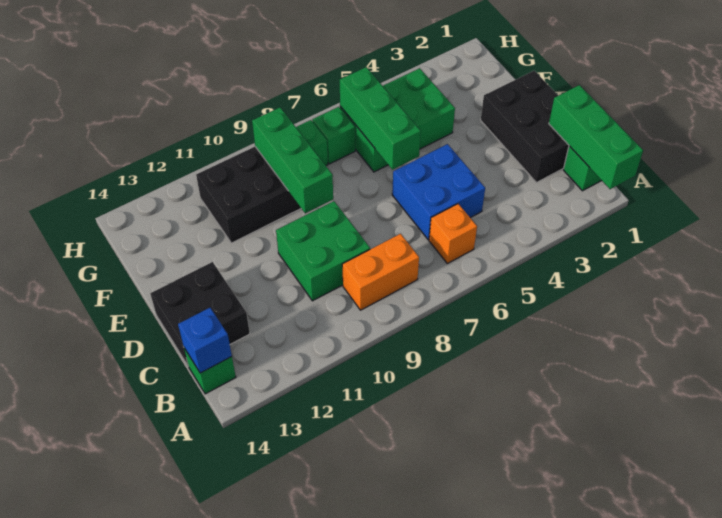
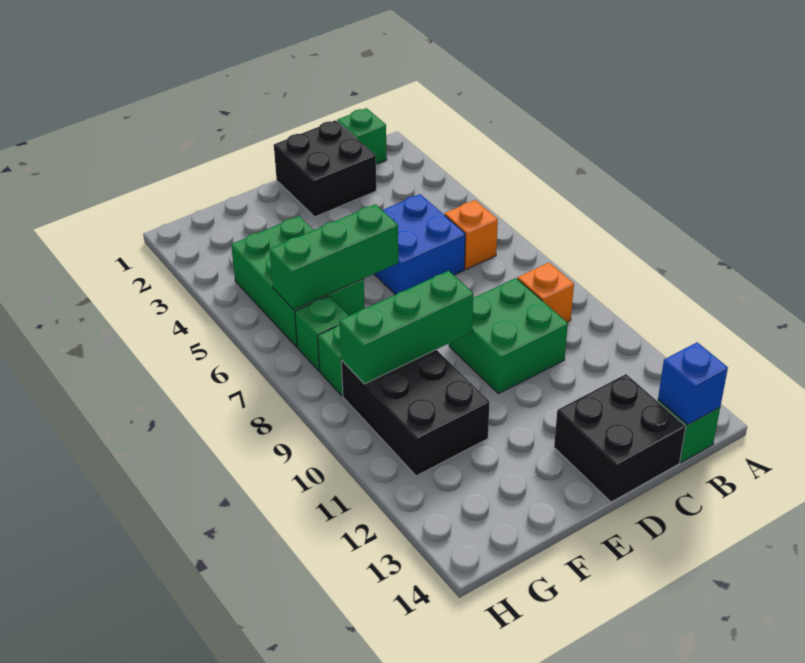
green brick A1:C1 level 2 -> none
orange brick B8:B9 level 1 -> orange brick B9 level 1
black brick C1:E2 level 1 -> black brick C1:D2 level 1

